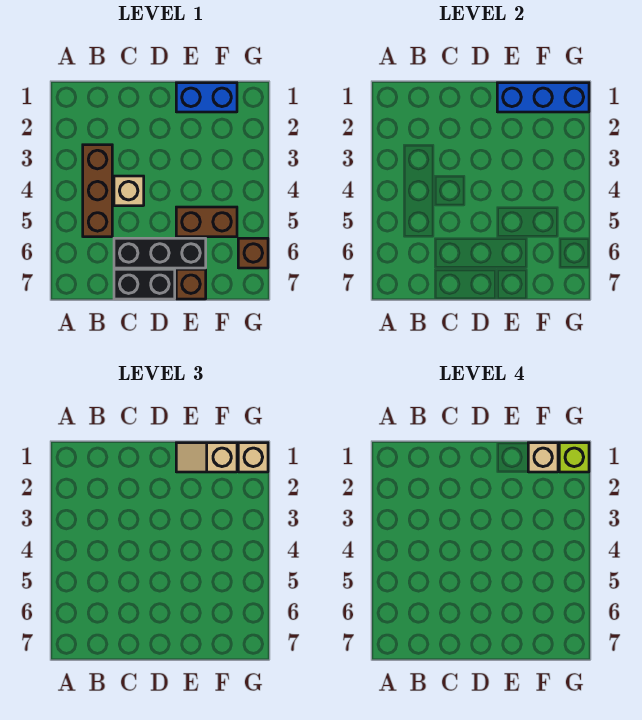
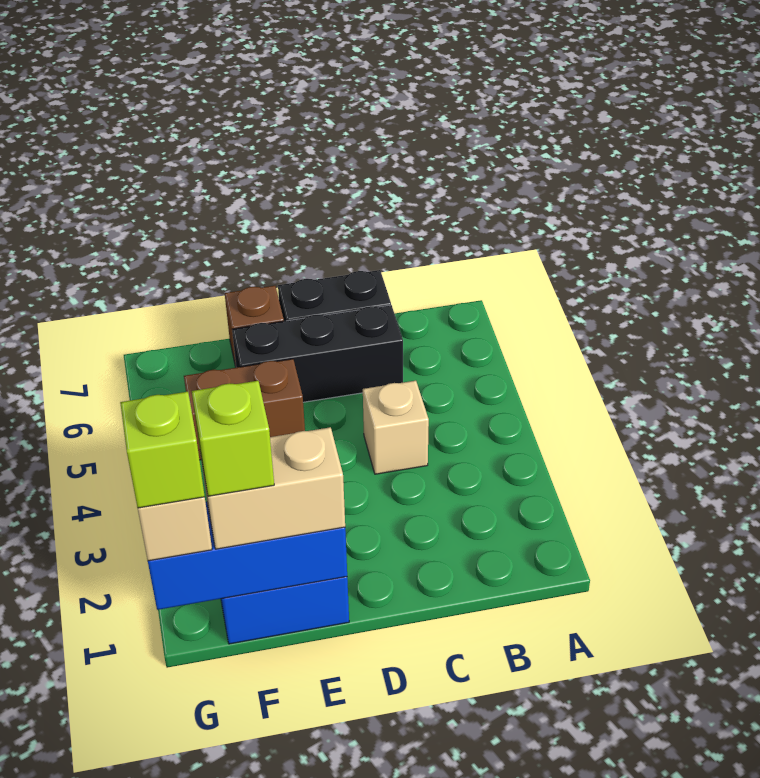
brown brick B3:B5 level 1 -> none
tan slope E1:F1 level 3 top F -> tan brick E1:F1 level 3
tan brick F1 level 4 -> lime brick F1 level 4
brown brick G6 level 1 -> none

